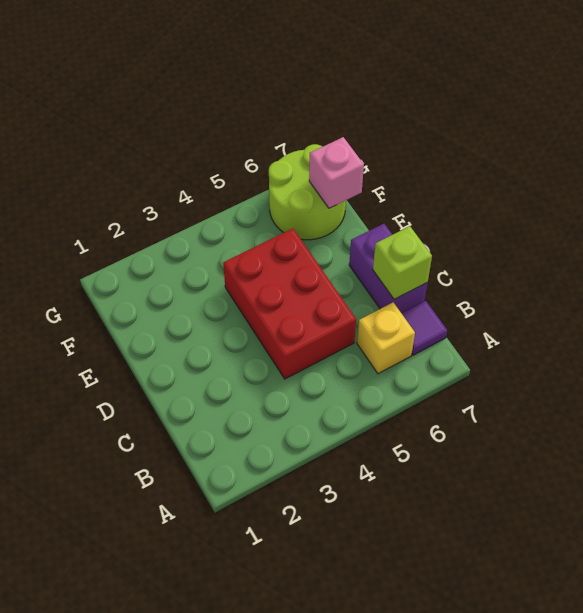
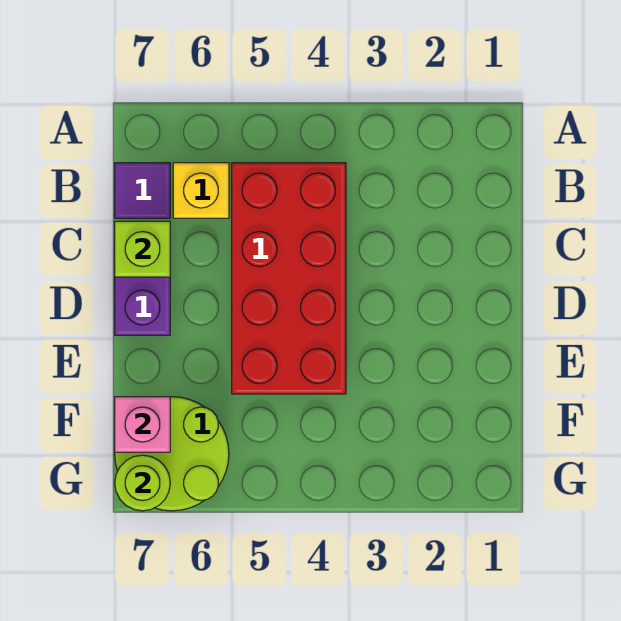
red brick C4:E5 level 1 -> red brick B4:E5 level 1
none -> lime round brick G7 level 2

